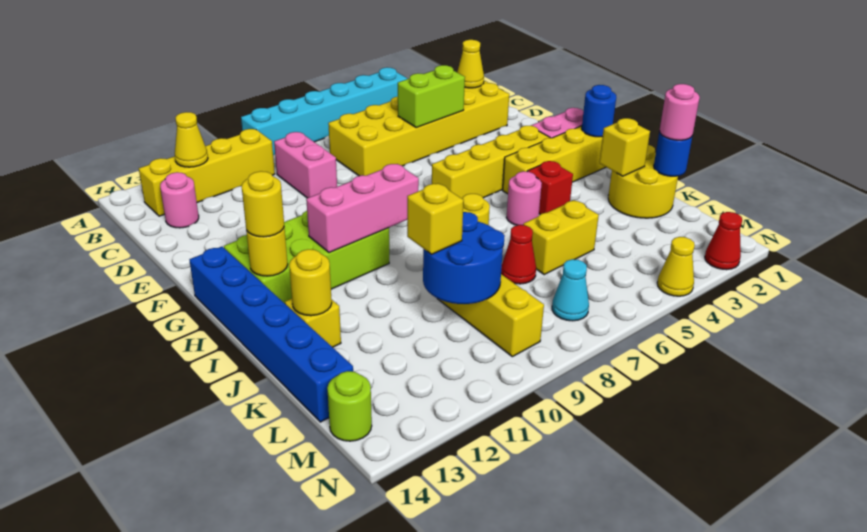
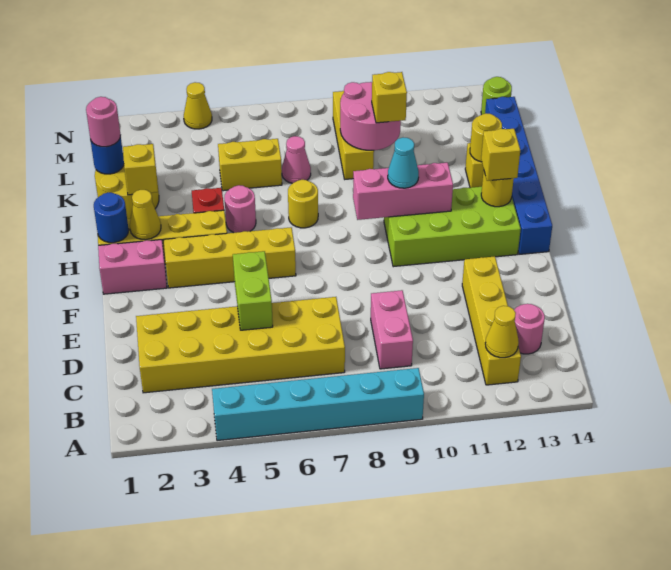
yellow brick B10:B13 level 1 -> yellow brick B12:E12 level 1
yellow cone C2 level 2 -> yellow cone H2 level 2
lime brick D4:D5 level 2 -> lime brick D5:E5 level 2
yellow round brick H13 level 3 -> yellow brick H13 level 3
red cone K7 level 1 -> pink cone K7 level 1
blue round brick K9:L10 level 2 -> pink round brick K9:L10 level 2
cyan cone M7 level 1 -> cyan cone H10 level 3
red cone N2 level 1 -> none

